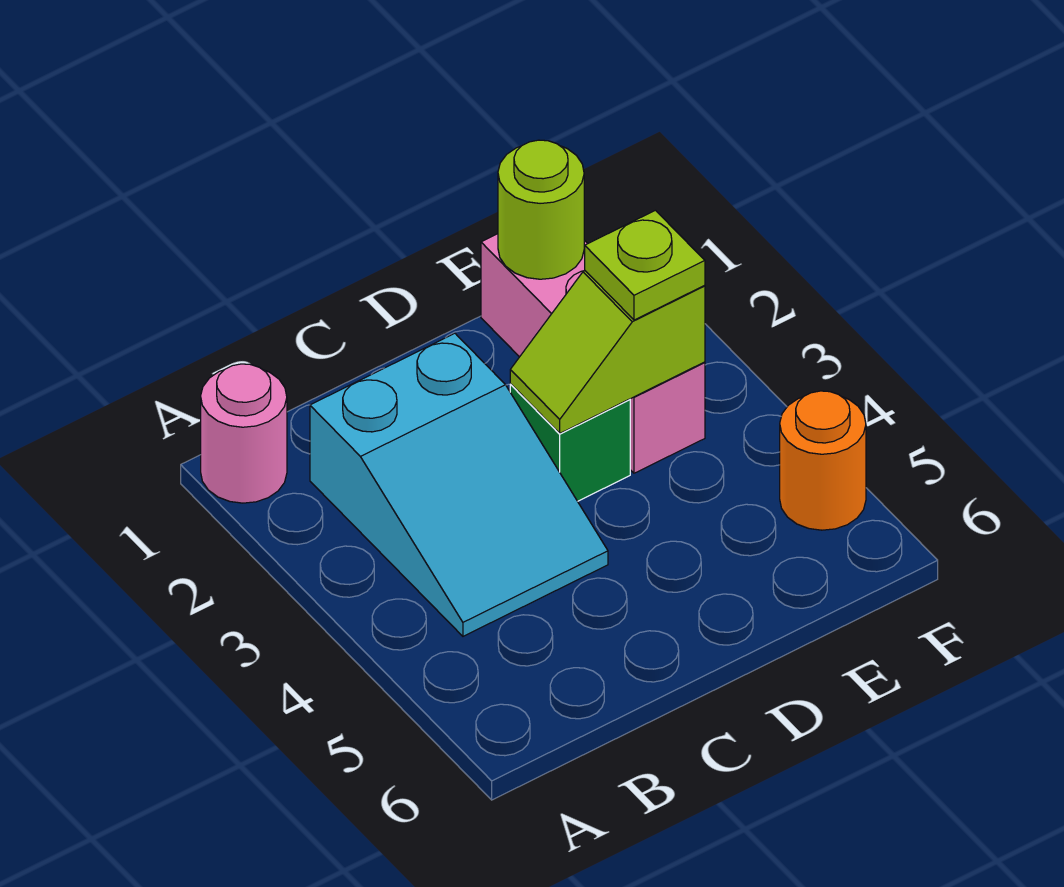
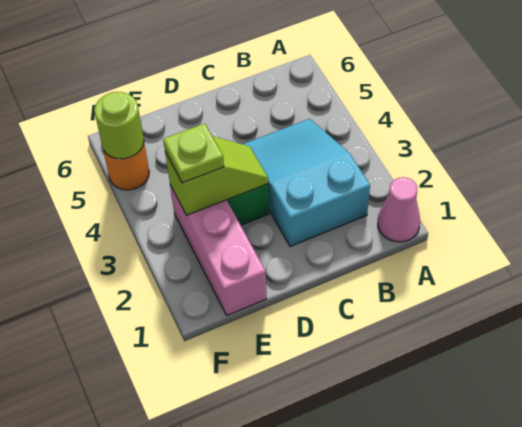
pink round brick A1 level 1 -> pink cone A1 level 1
lime round brick E1 level 2 -> lime round brick F5 level 2

